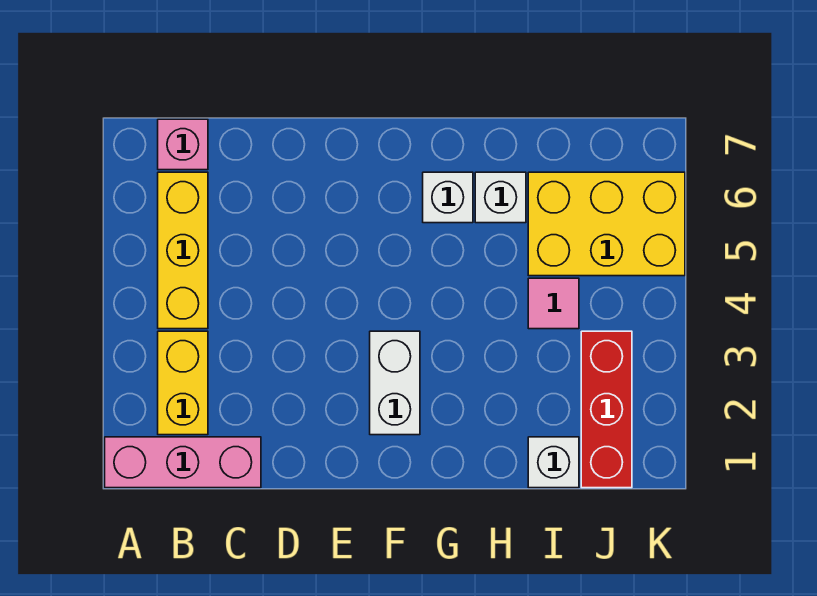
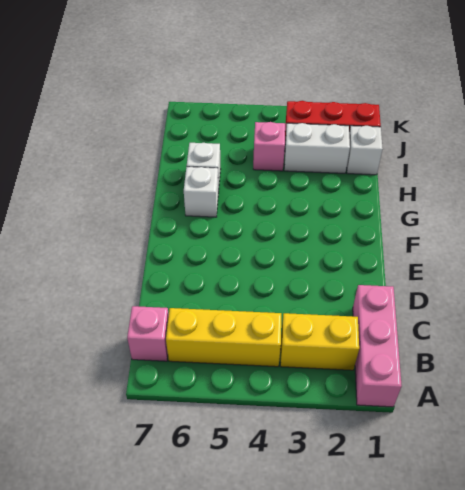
white brick F2:F3 level 1 -> white brick I2:I3 level 1
pink tile I4 level 1 -> pink brick I4 level 1
yellow brick I5:K6 level 1 -> none

